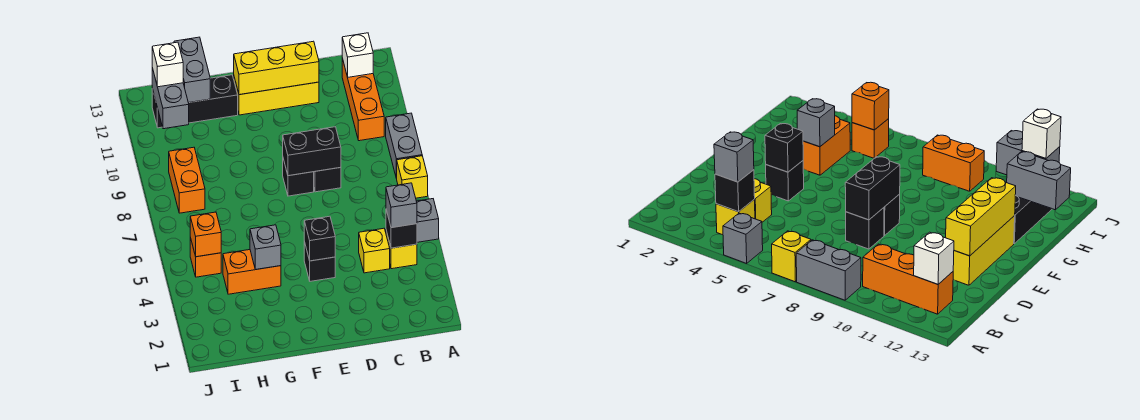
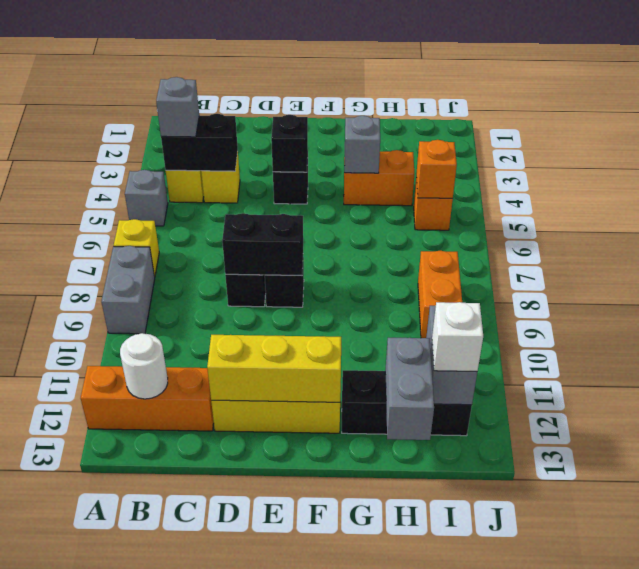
black brick B4 level 2 -> black brick B4:C4 level 2
orange brick B10:B12 level 1 -> orange brick A12:C12 level 1
white brick B12 level 2 -> white round brick B12 level 2

